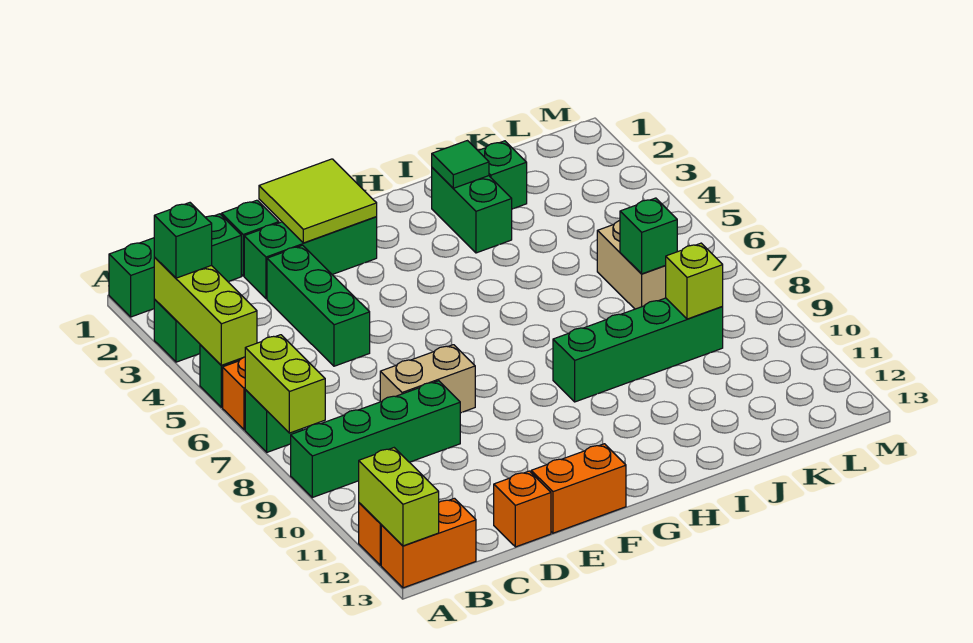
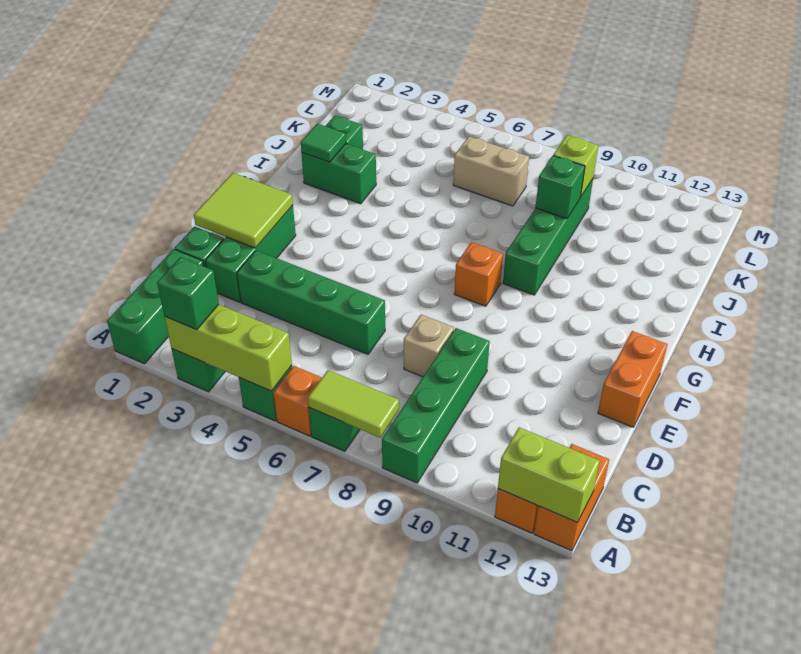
lime brick A7:A8 level 2 -> lime tile A7:A8 level 2
green brick D3:D5 level 1 -> green brick D3:D6 level 1
tan brick D8:E8 level 1 -> tan brick D8 level 1
orange brick D13 level 1 -> orange brick G8 level 1
green brick K7 level 2 -> green brick J9 level 2

